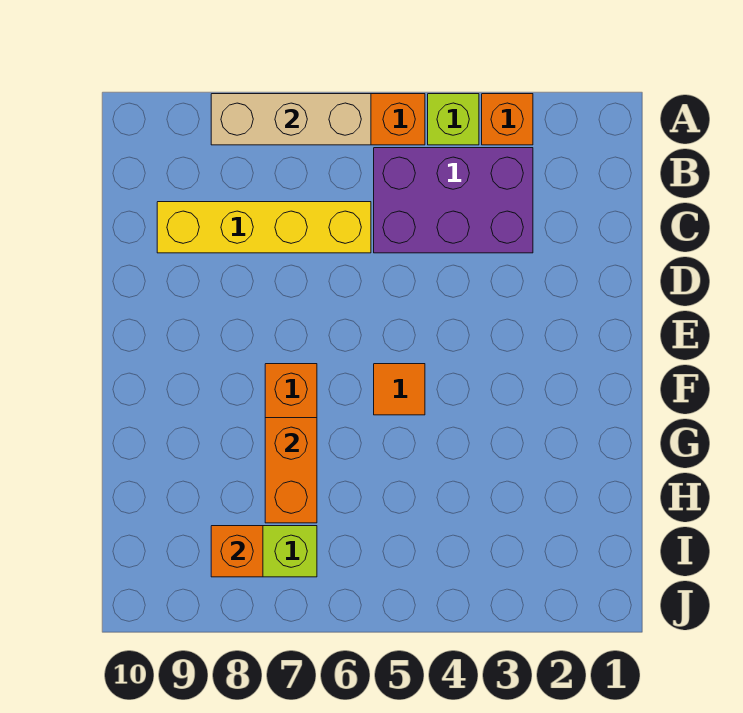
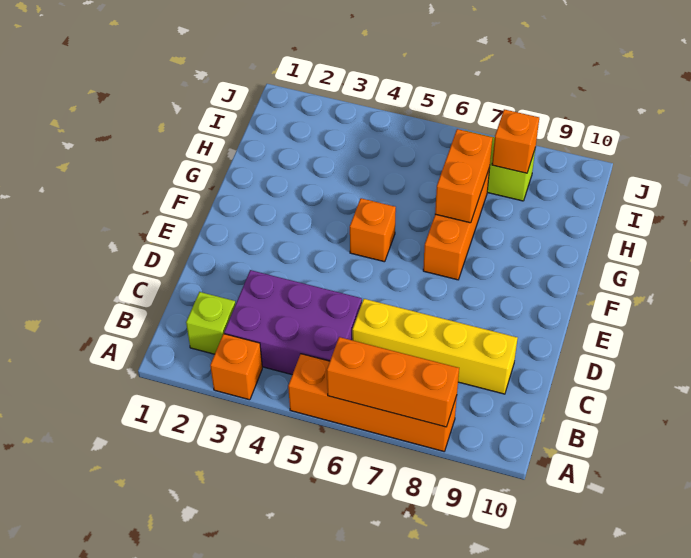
lime brick A4 level 1 -> lime brick B2 level 1
tan brick A6:A8 level 2 -> orange brick A6:A8 level 2
orange tile F5 level 1 -> orange brick F5 level 1

